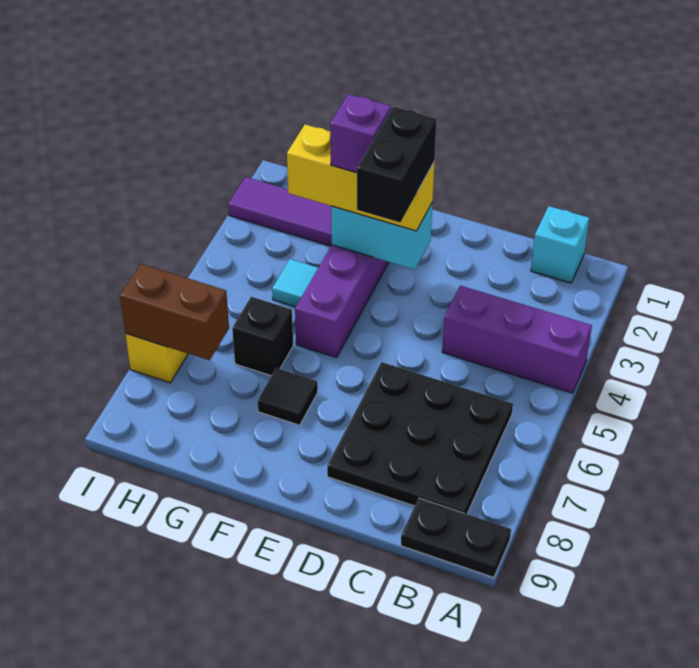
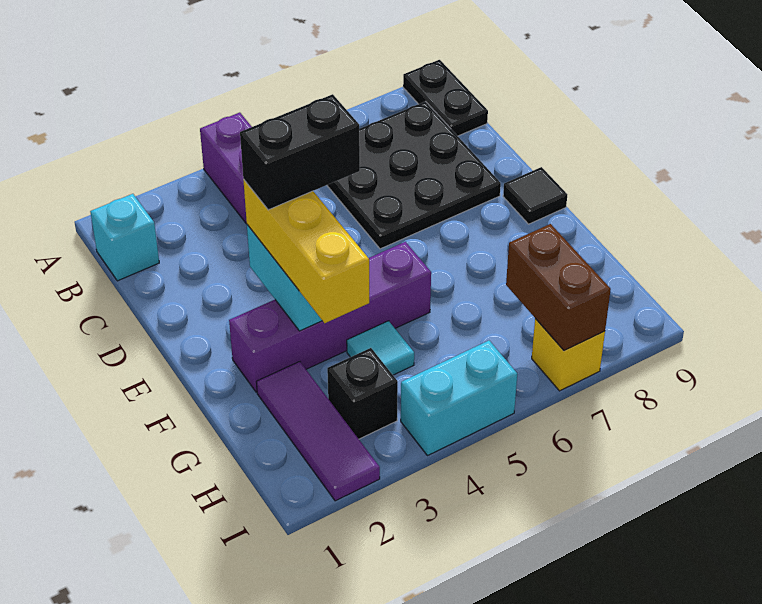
purple brick F3 level 4 -> none
black tile F7 level 1 -> black tile E9 level 1
black brick G6 level 1 -> black brick H3 level 1
none -> cyan brick I4:I5 level 1

